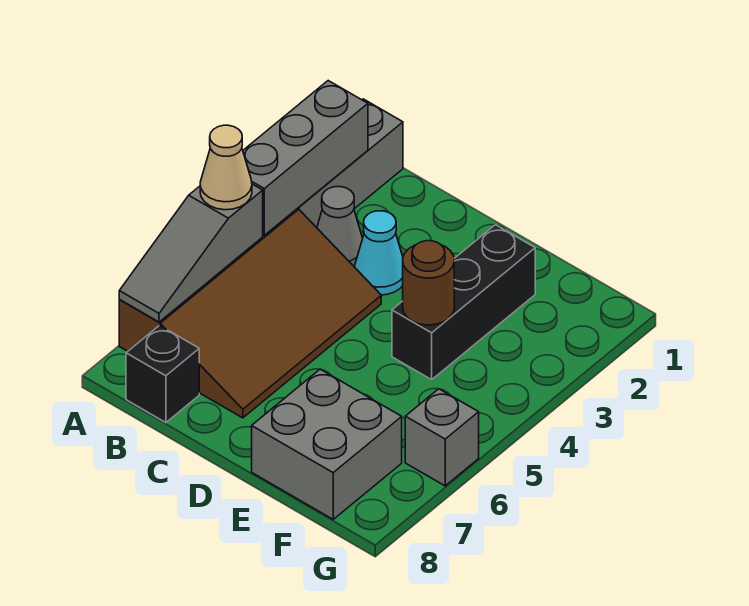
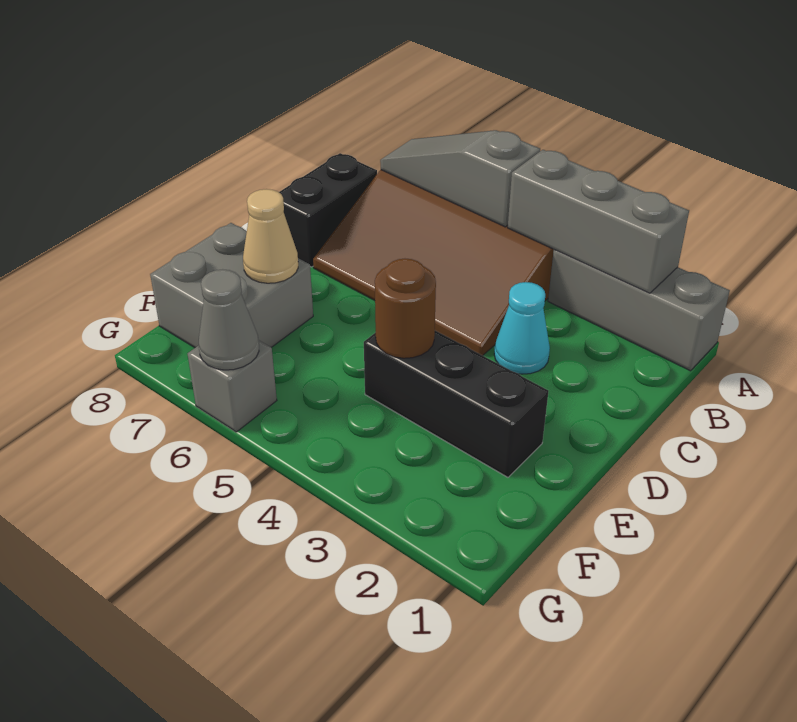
tan cone A5 level 3 -> tan cone E7 level 2
grey cone B3 level 1 -> grey cone G6 level 2
black brick B8 level 1 -> black brick B8:C8 level 1

